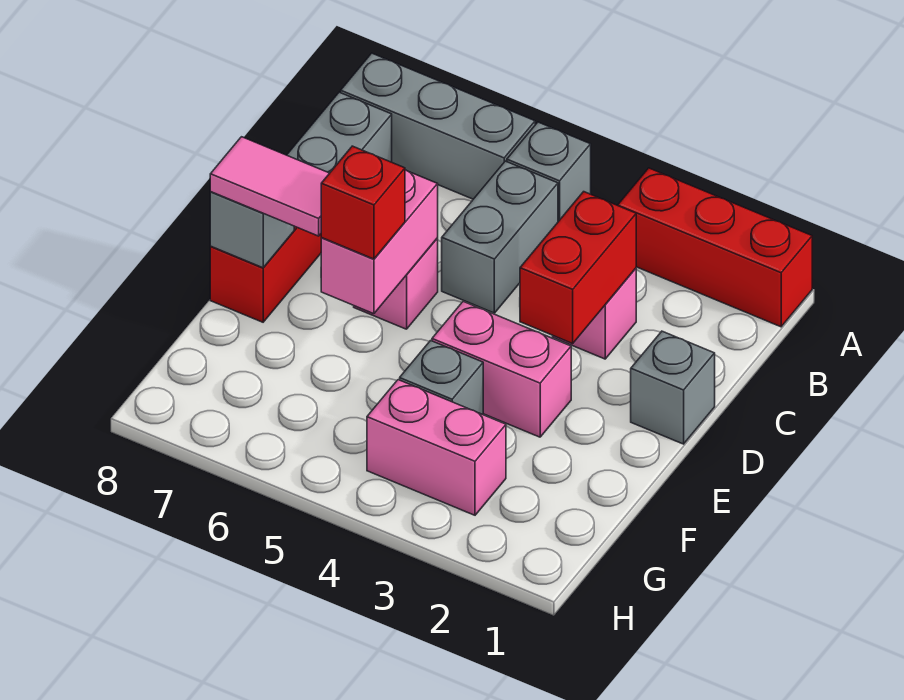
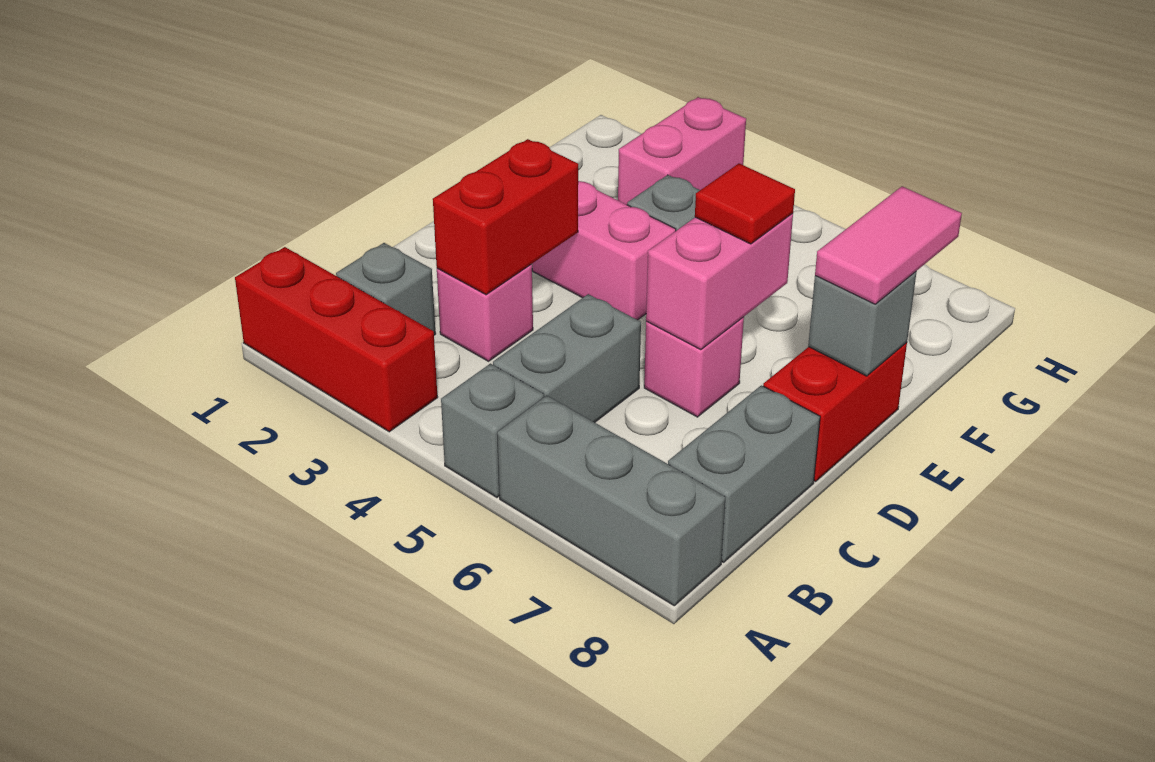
grey brick D1 level 1 -> grey brick B2 level 1
red brick E6 level 3 -> red tile E6 level 3
pink tile E7:E8 level 3 -> pink tile E8:F8 level 3
pink brick G3:G4 level 1 -> pink brick G3:H3 level 1

